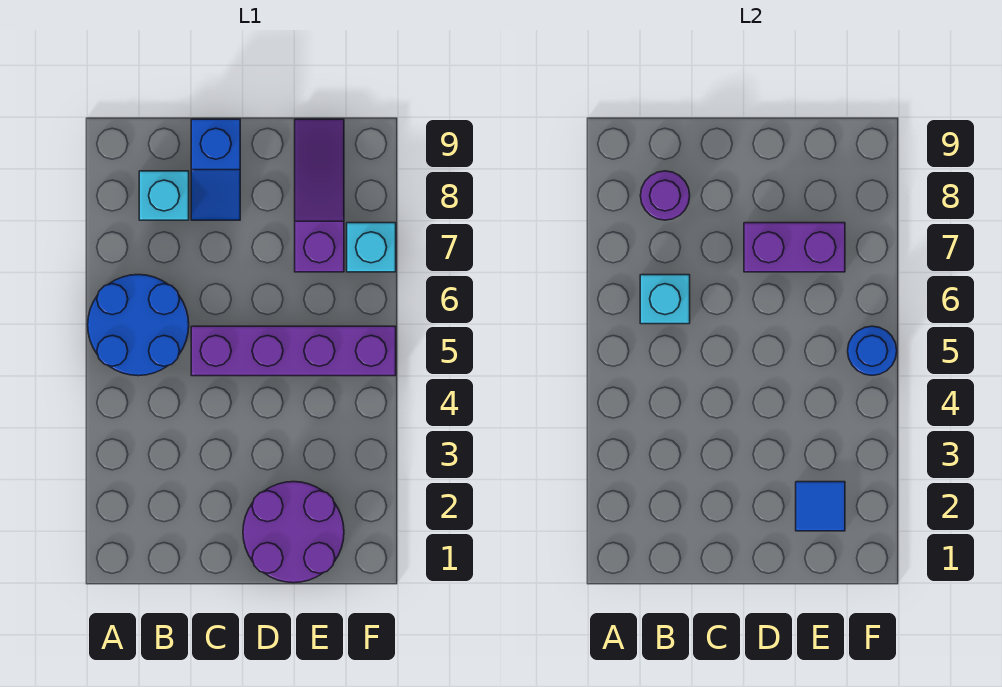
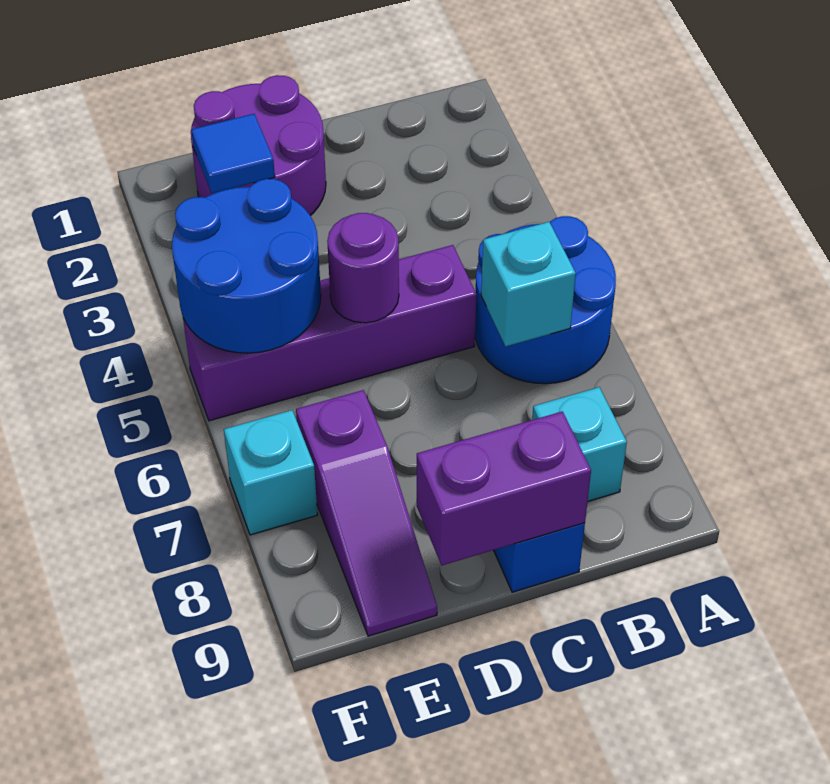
purple round brick B8 level 2 -> purple round brick D5 level 2
purple brick D7:E7 level 2 -> purple brick C9:D9 level 2
blue round brick F5 level 2 -> blue round brick E4:F5 level 2

